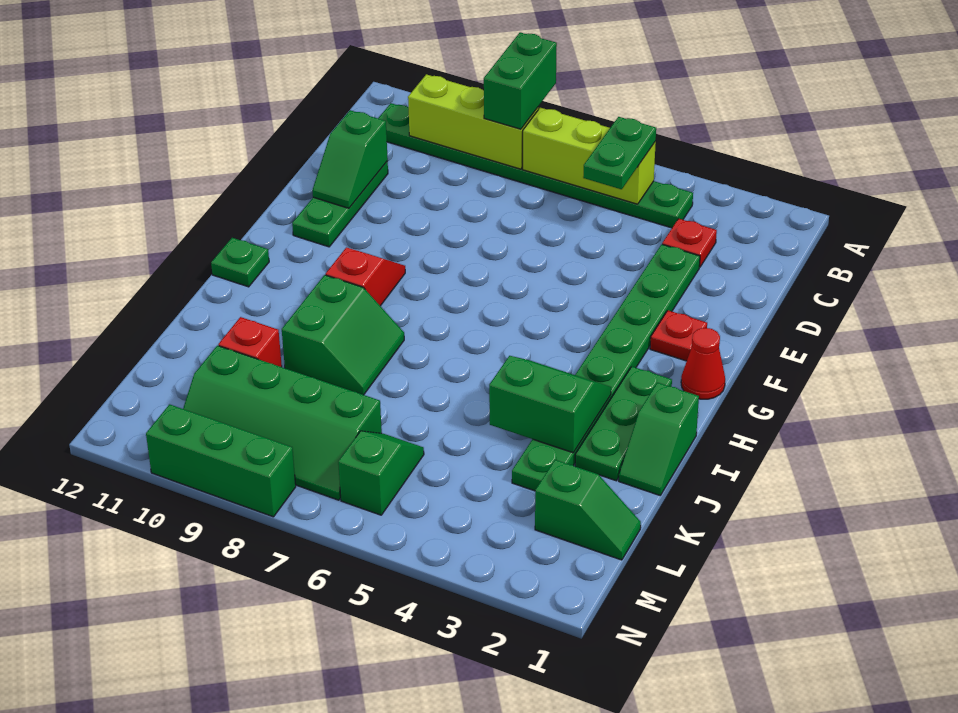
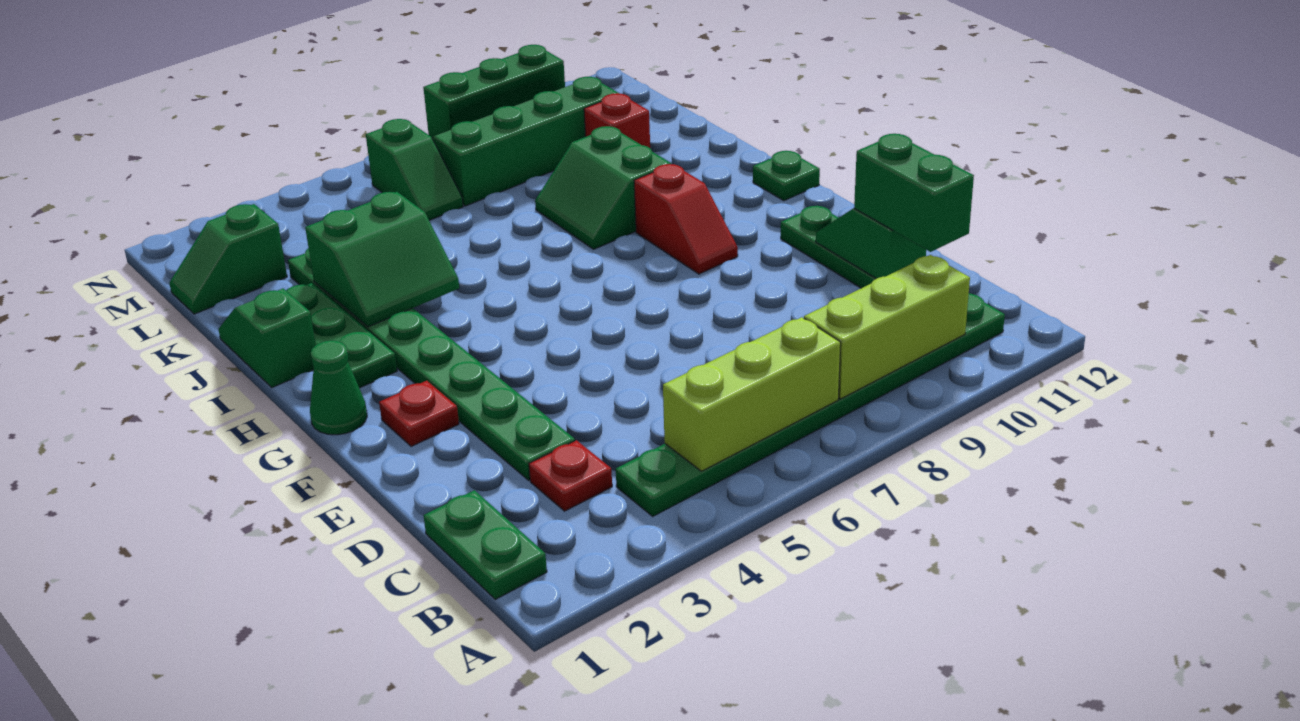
green brick A8:B8 level 3 -> green brick C11:D11 level 3
green plate B5:C5 level 3 -> green plate B1:C1 level 1
red cone G1 level 1 -> green cone G1 level 1

